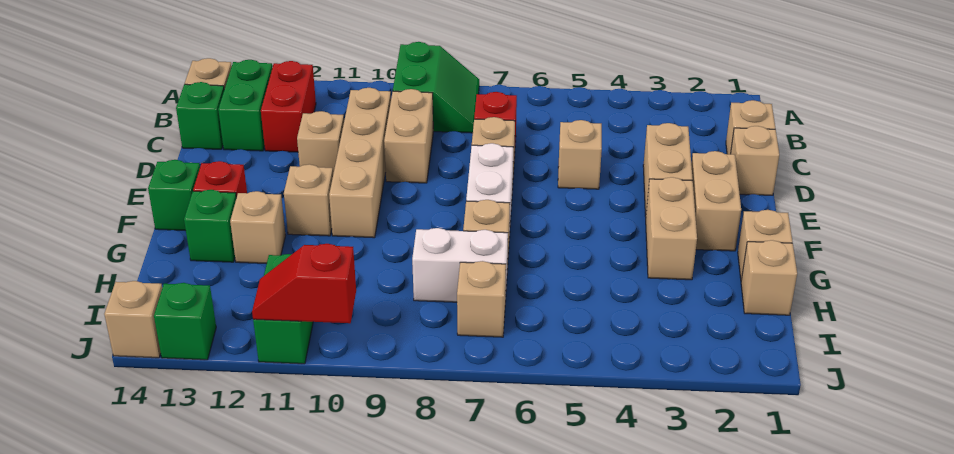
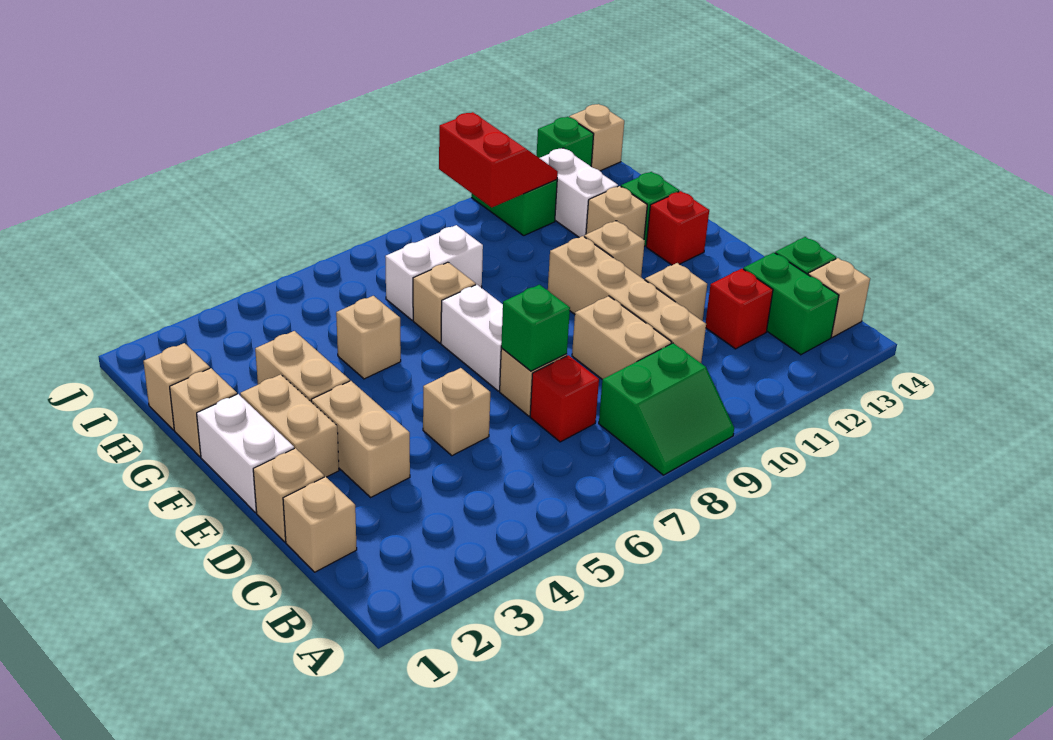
green slope A8:B9 level 1 top 9 -> green slope A8:B9 level 1 top B
red brick B12:C12 level 1 -> red brick C12 level 1
none -> white brick E1:F1 level 1
green brick F14 level 1 -> green brick D7 level 2
none -> white brick H12:I12 level 1
tan brick I7 level 1 -> tan brick G5 level 1
red slope J10:J11 level 2 top 10 -> red slope I10:J11 level 2 top 10

